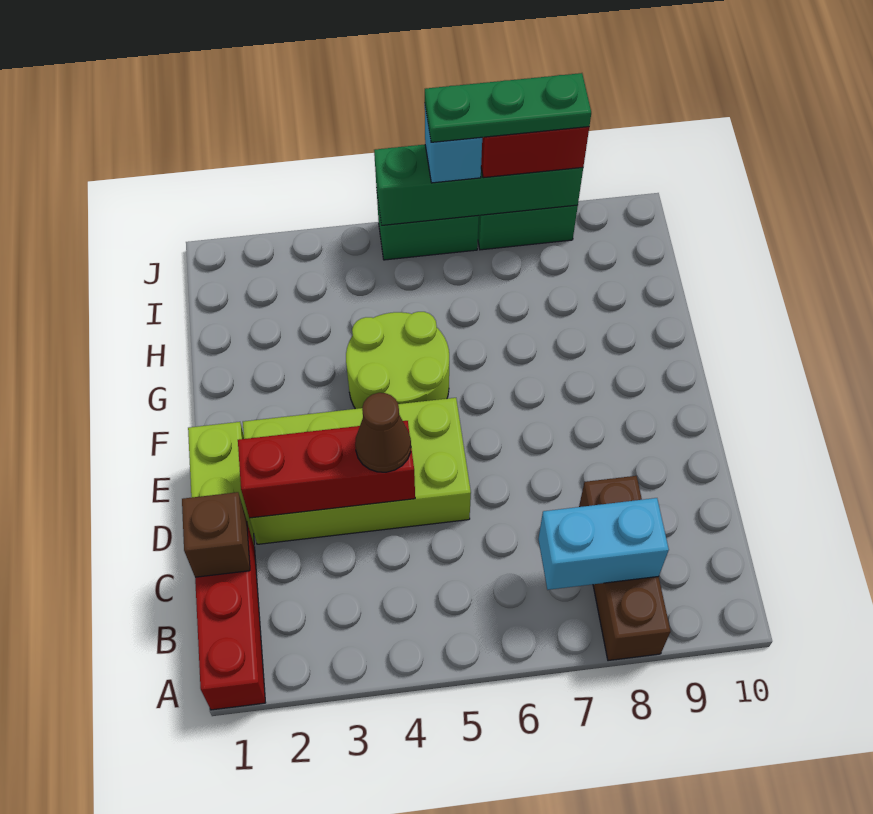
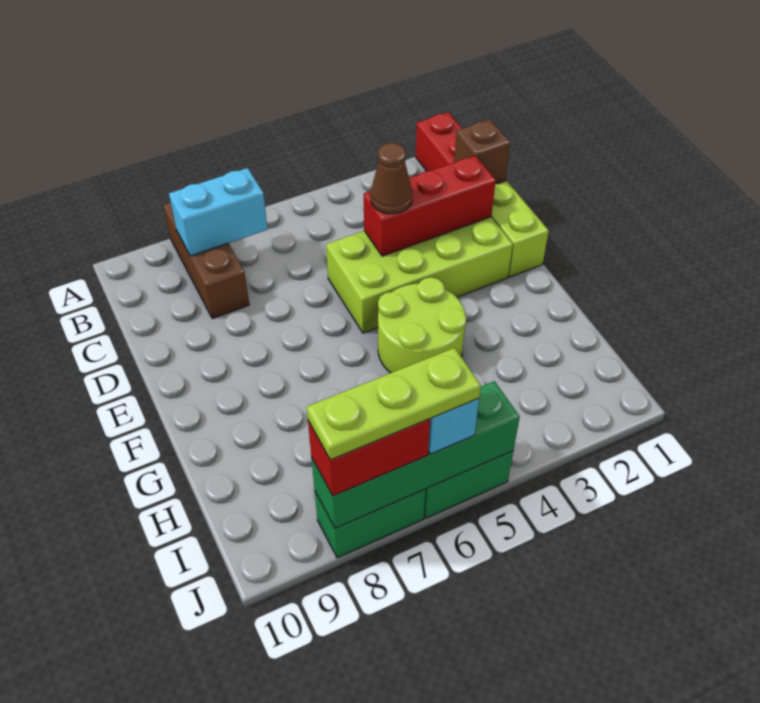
green plate J6:J8 level 4 -> lime plate J6:J8 level 4

